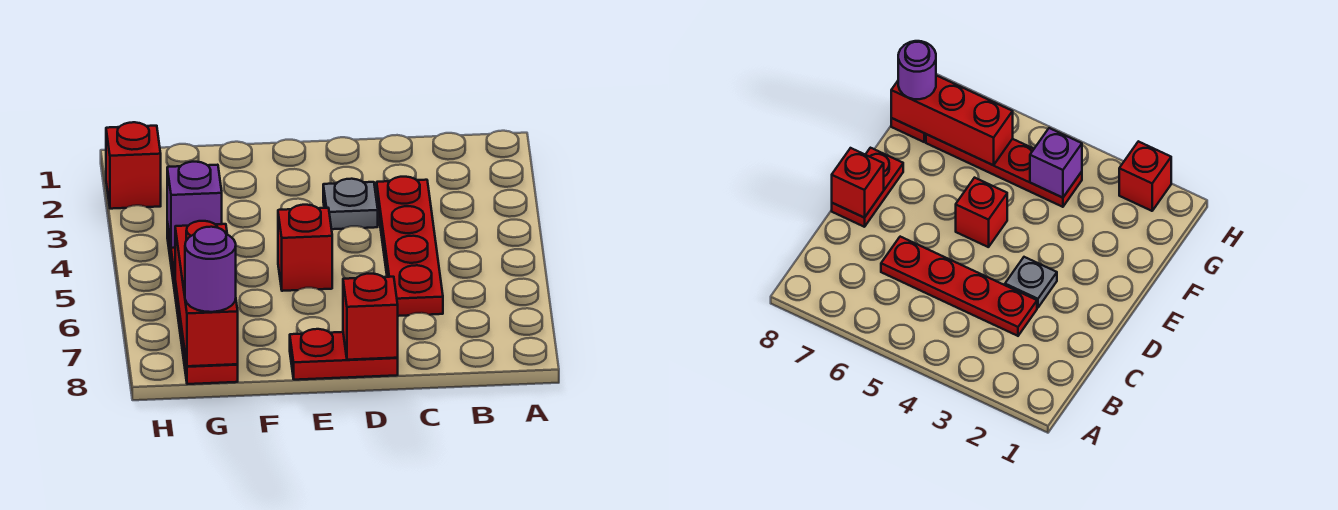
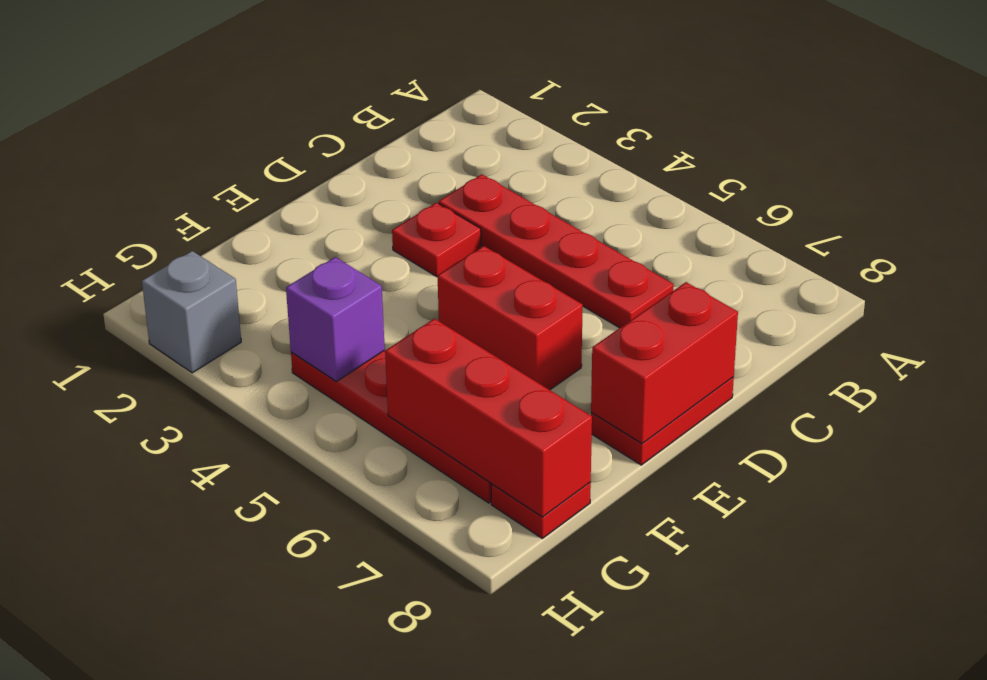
grey plate D3 level 1 -> red plate D3 level 1
red brick D8 level 2 -> red brick D8:E8 level 2
red brick E5 level 1 -> red brick E5:E6 level 1
purple round brick G8 level 3 -> none
red brick H2 level 1 -> grey brick H2 level 1

